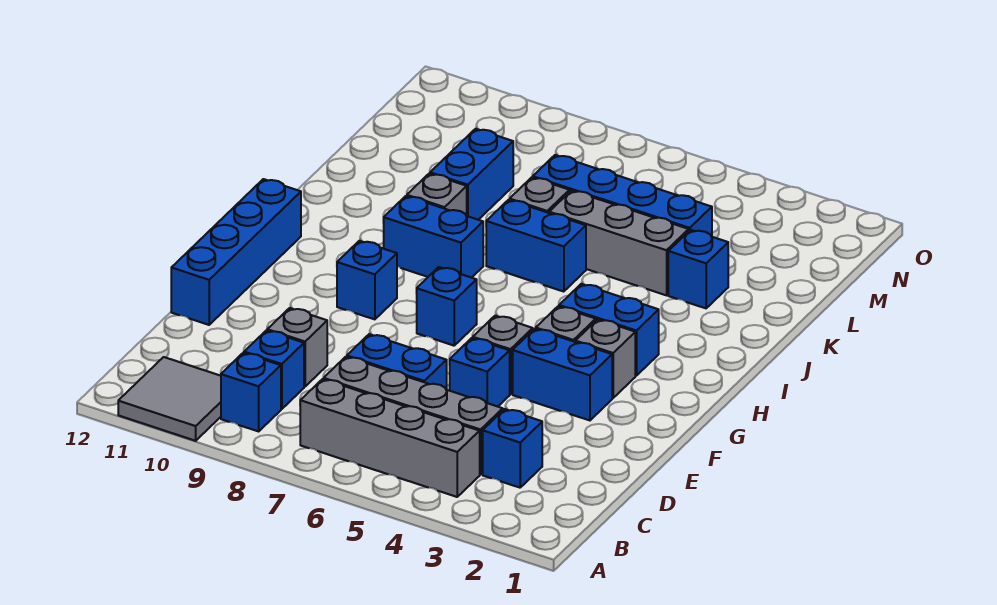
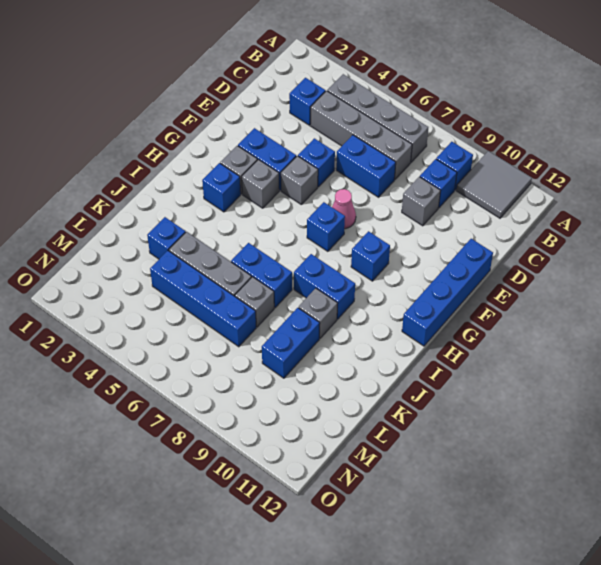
none -> pink cone F7 level 1
blue brick H3:H4 level 1 -> blue brick H3 level 1

